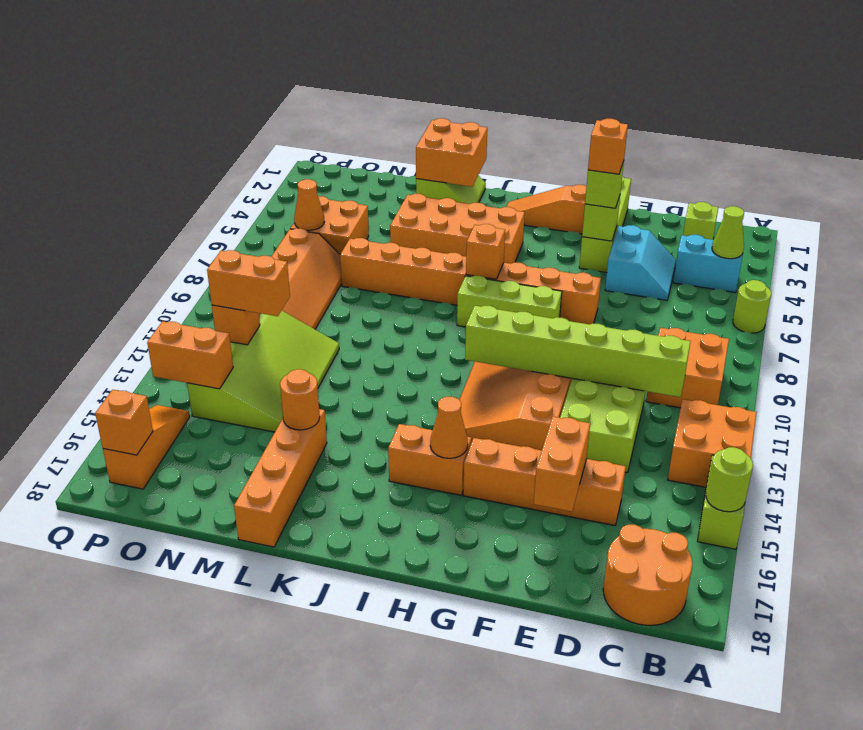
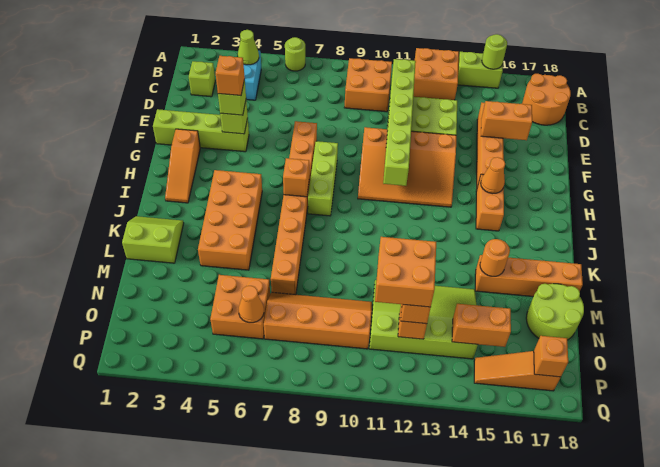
cyan slope D4:E5 level 1 top E -> none
orange brick K1:L2 level 2 -> orange brick N11:O12 level 4
none -> lime round brick M17:N18 level 1
orange brick O14:P14 level 2 -> orange brick O14:O15 level 2

